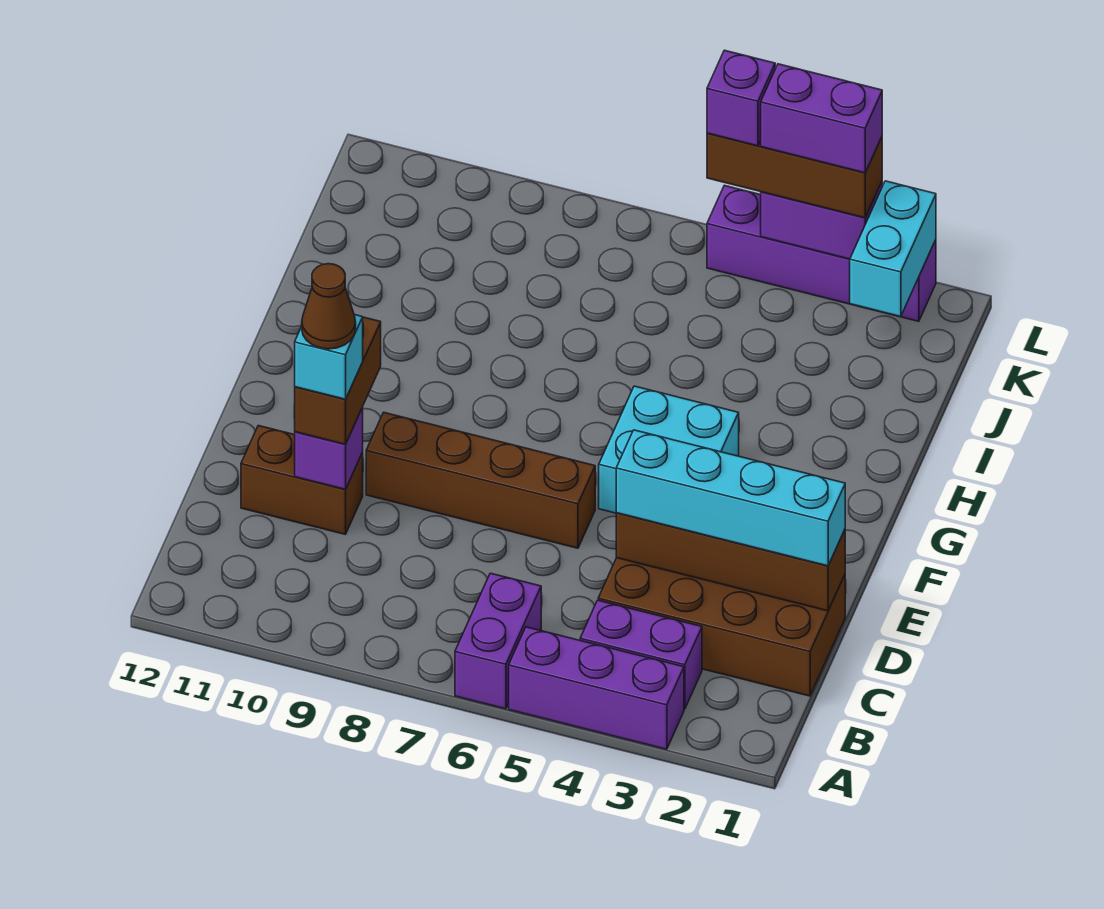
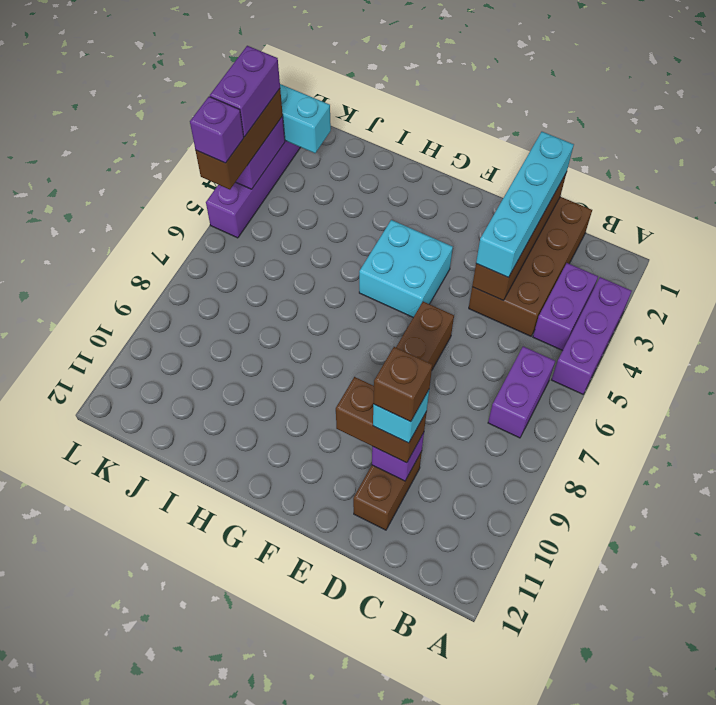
purple brick A6:B6 level 1 -> purple brick B6:B7 level 1
brown cone D10 level 5 -> brown brick D10 level 5

